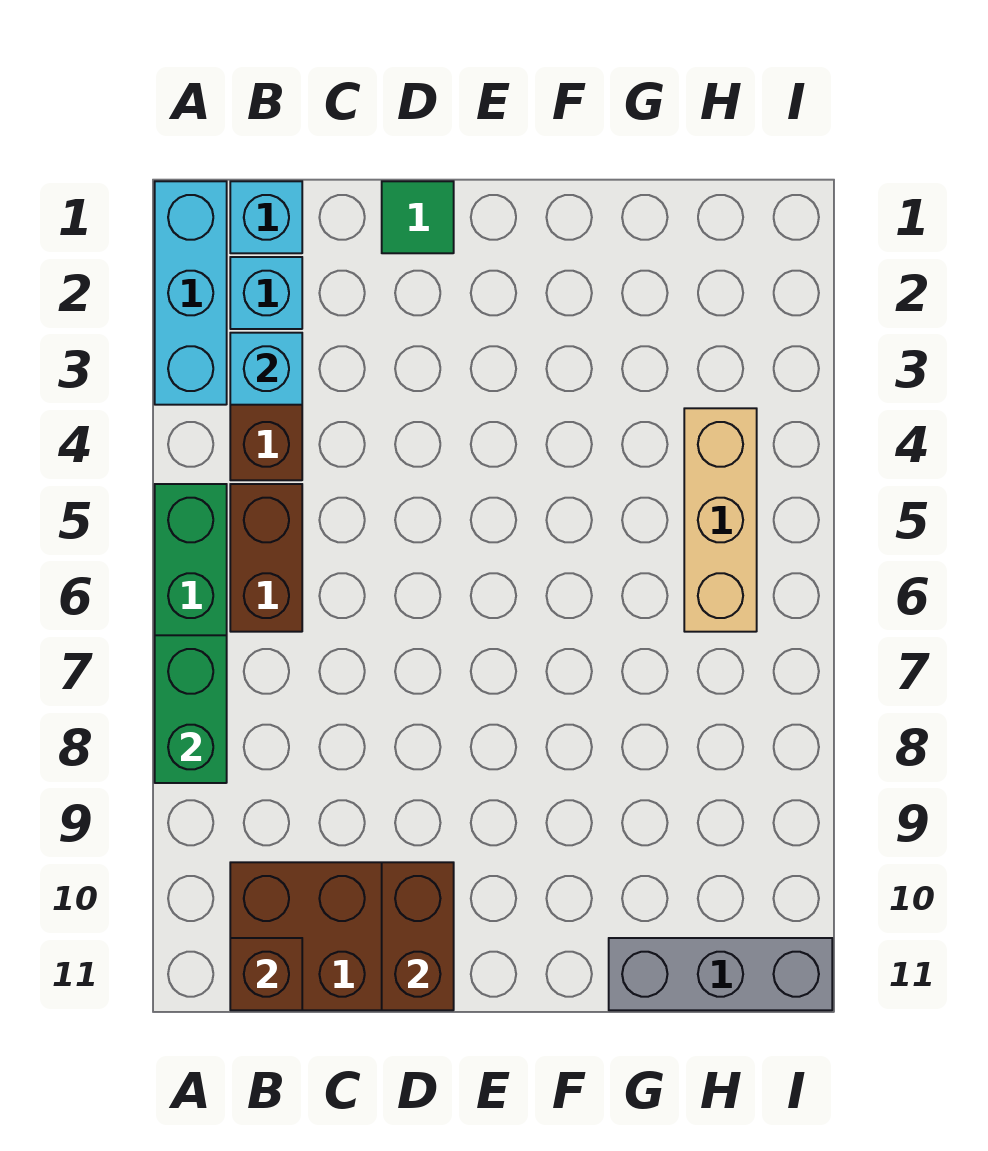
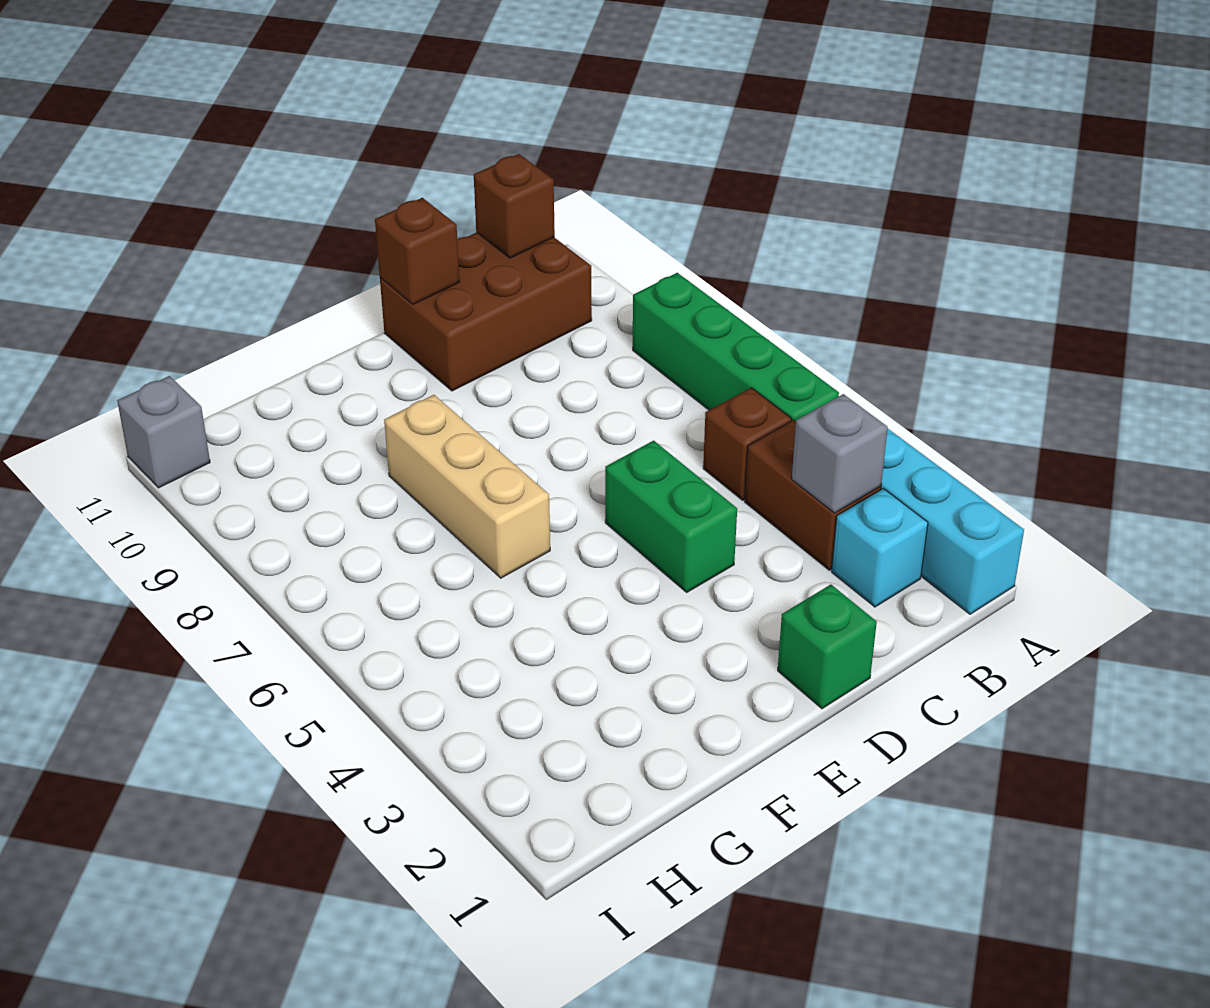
green brick A7:A8 level 2 -> green brick D4:D5 level 1
cyan brick B1 level 1 -> none
cyan brick B3 level 2 -> grey brick B3 level 2
brown brick B5:B6 level 1 -> brown brick B5 level 1
green tile D1 level 1 -> green brick D1 level 1
brown brick D10:D11 level 2 -> brown brick D11 level 2
grey brick G11:I11 level 1 -> grey brick I11 level 1
tan brick H4:H6 level 1 -> tan brick F6:F8 level 1

